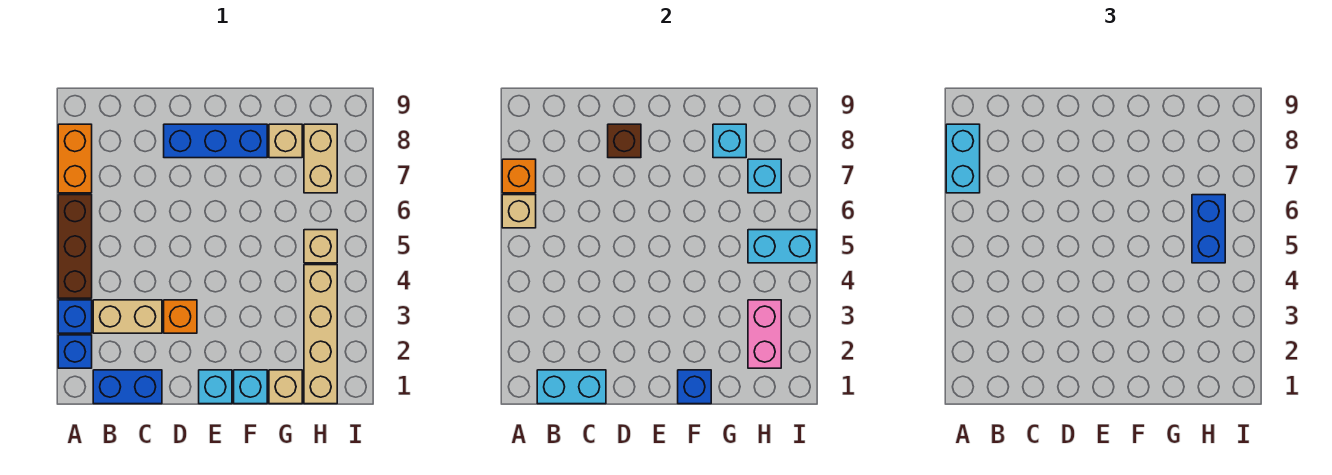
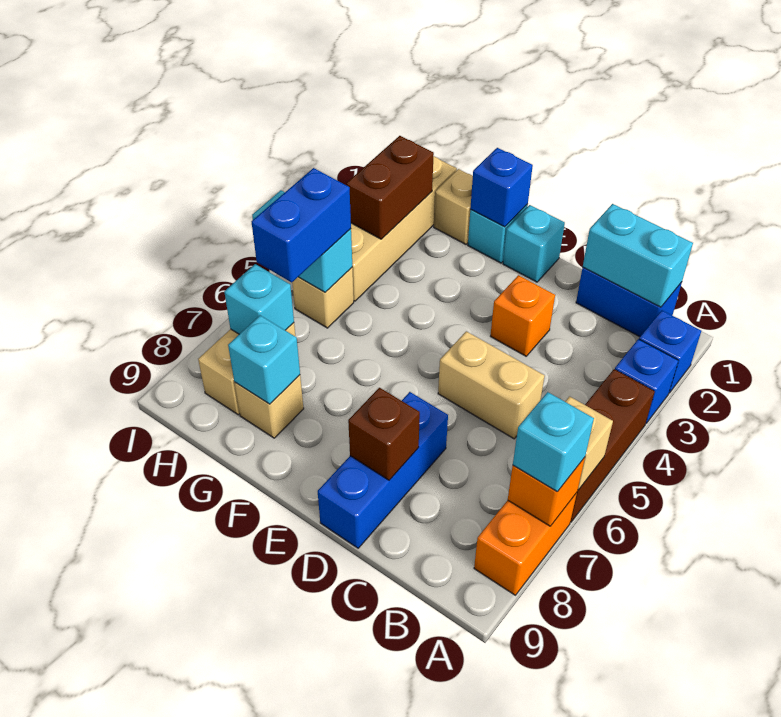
cyan brick A7:A8 level 3 -> cyan brick A7 level 3
tan brick B3:C3 level 1 -> tan brick C5:D5 level 1
blue brick D8:F8 level 1 -> blue brick D7:D9 level 1
pink brick H2:H3 level 2 -> brown brick H2:H3 level 2

